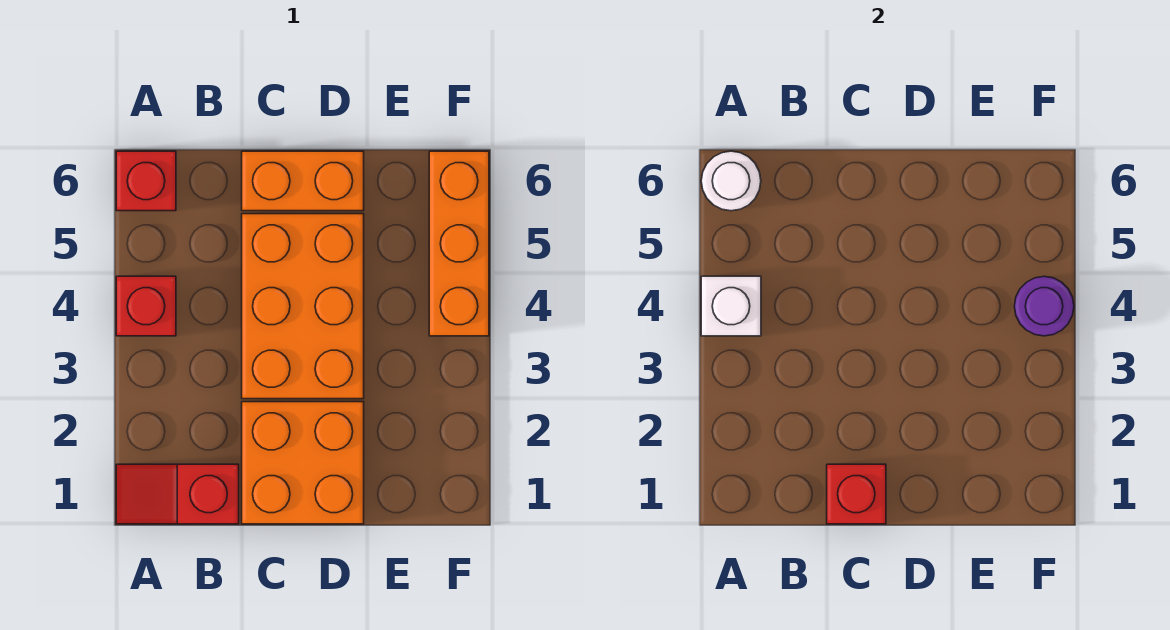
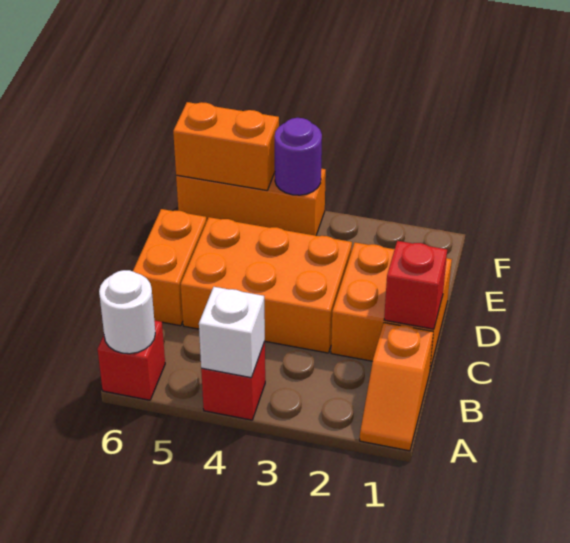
red slope A1:B1 level 1 top B -> orange slope A1:B1 level 1 top B
none -> orange brick F5:F6 level 2

